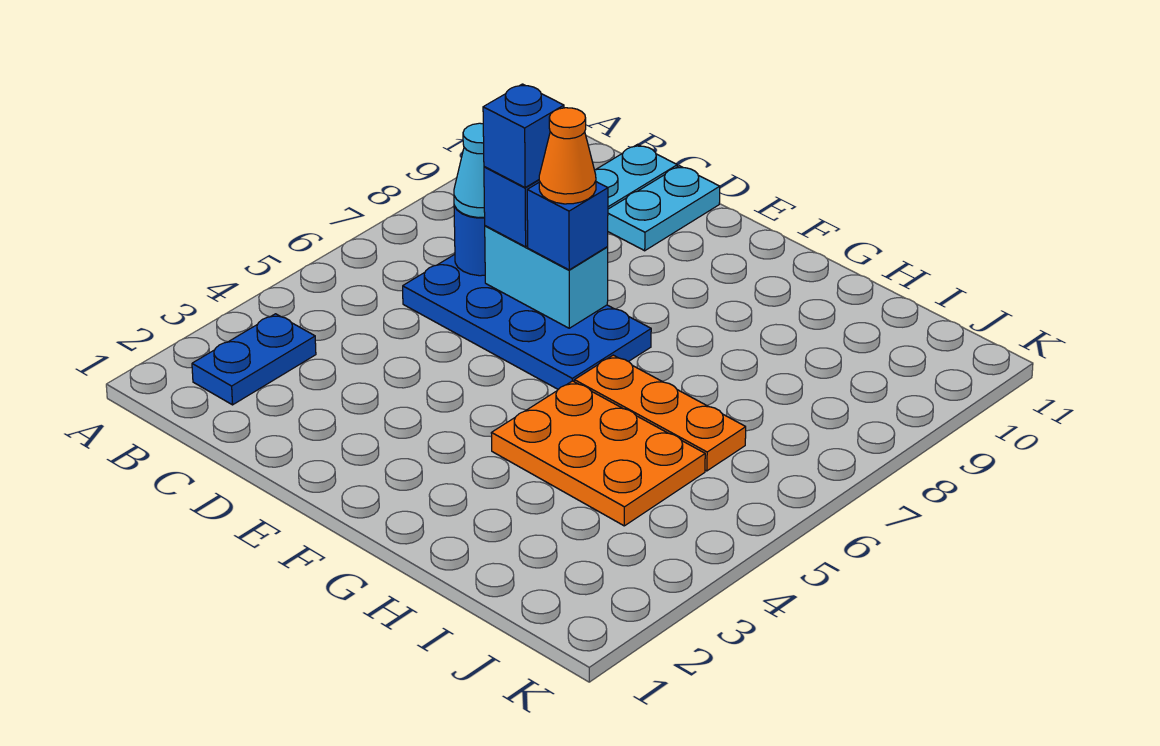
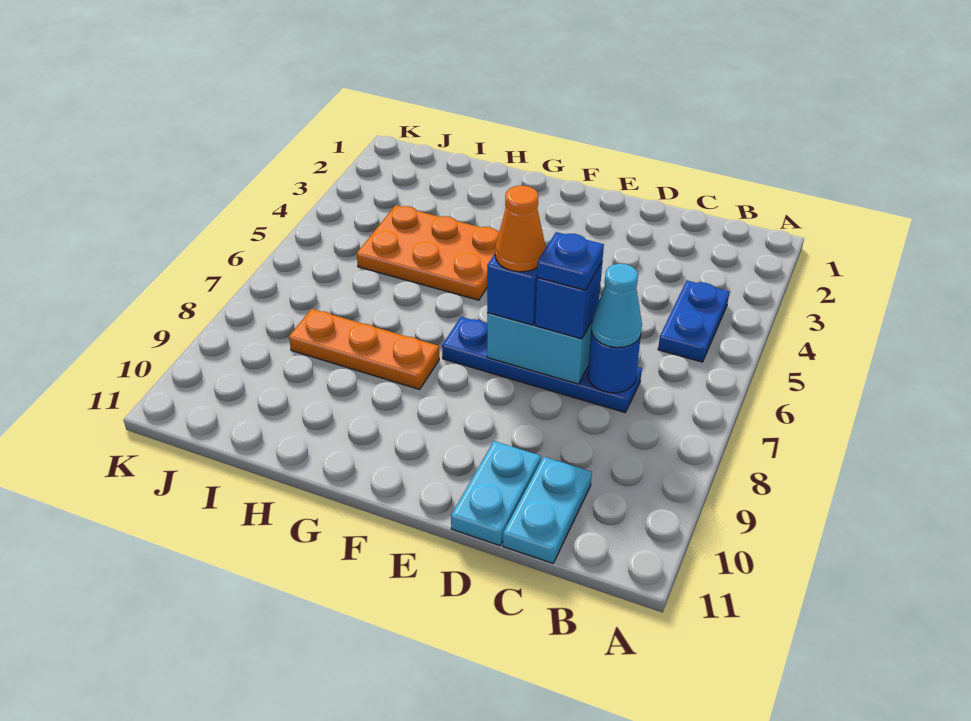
blue plate B2:B3 level 1 -> blue plate B4:B5 level 1
blue plate C6:F7 level 1 -> blue plate C7:F7 level 1
blue brick D7 level 4 -> blue plate D7 level 4
orange plate G6:I6 level 1 -> orange plate G8:I8 level 1

